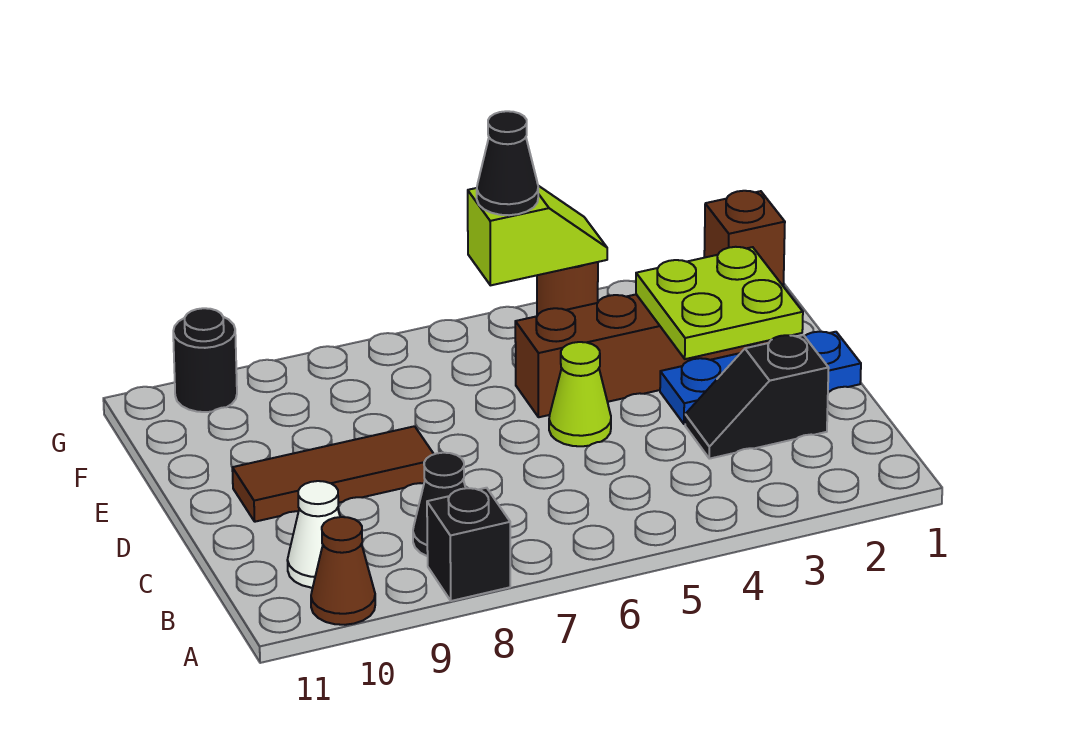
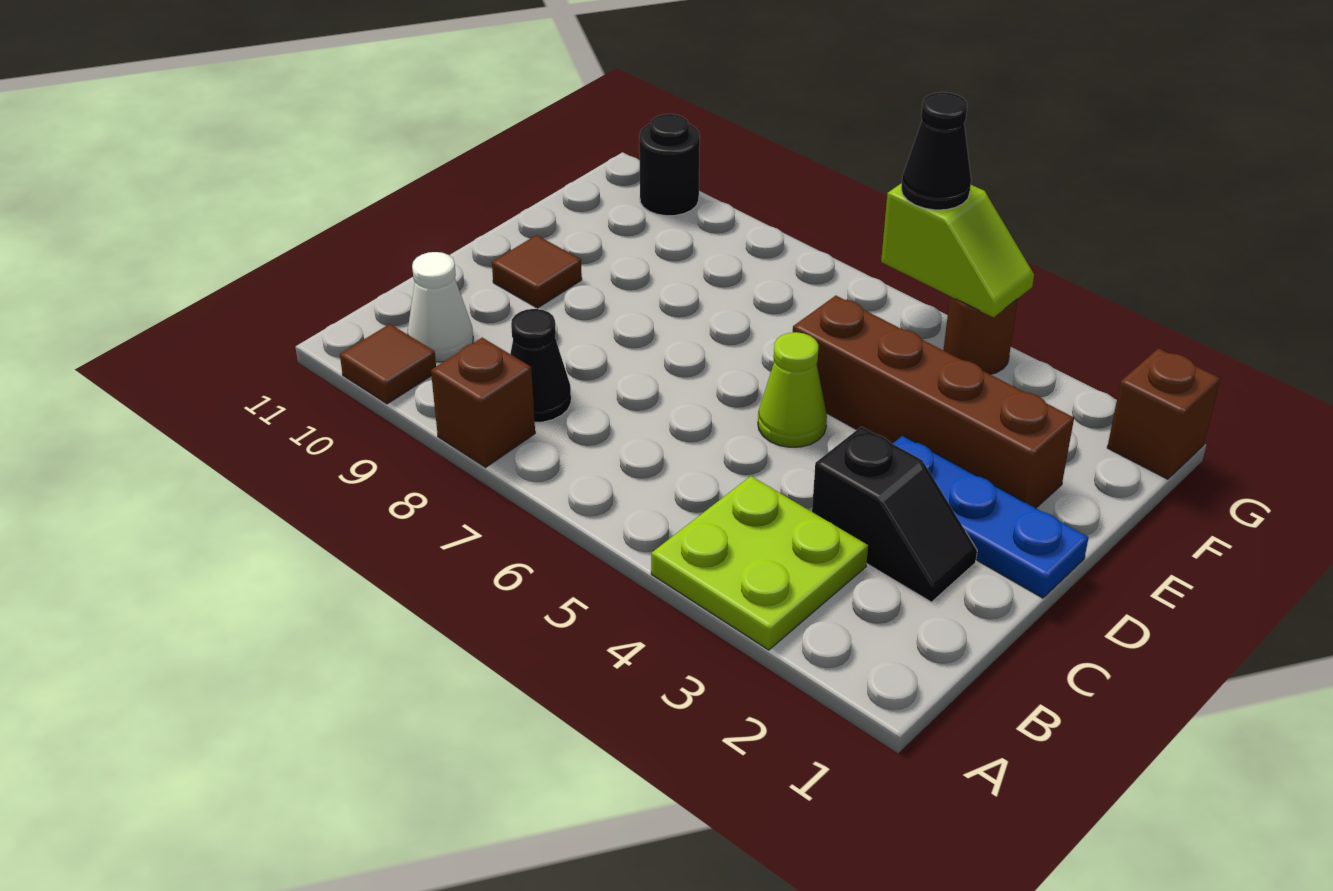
black brick A8 level 1 -> brown brick A8 level 1
brown cone A10 level 1 -> brown tile A10 level 1
black slope C2:C3 level 1 top 2 -> black slope C2:C3 level 1 top 3
lime plate D2:E3 level 2 -> lime plate A3:B4 level 1
brown tile D8:D10 level 1 -> brown tile D10 level 1

